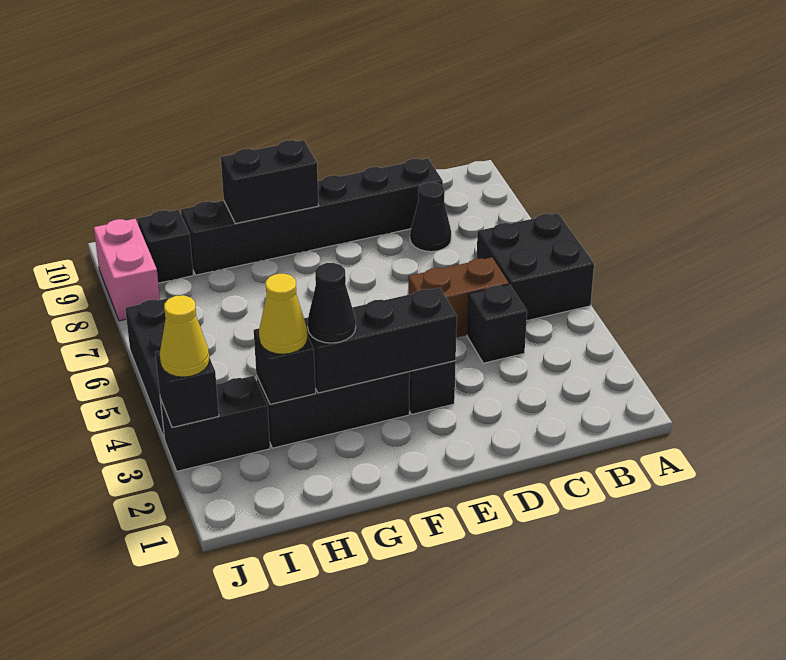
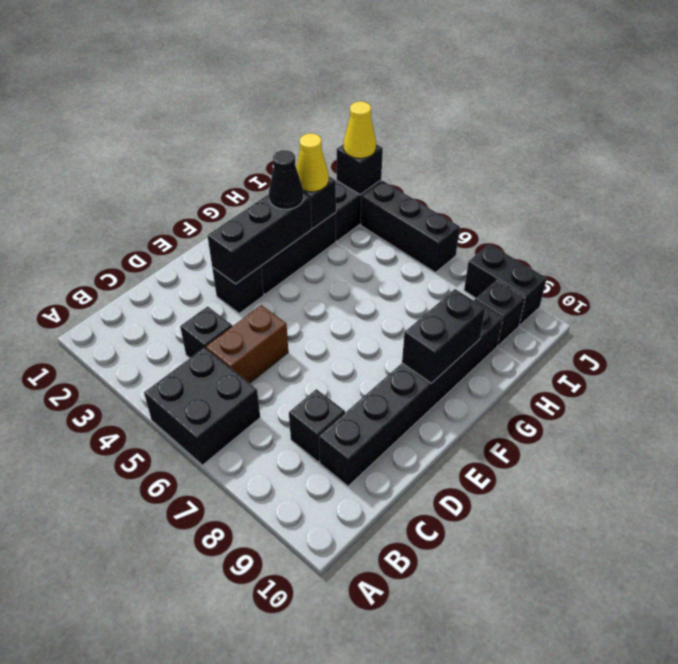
black cone C8 level 1 -> black brick C8 level 1
pink brick J8:J9 level 1 -> black brick J8:J9 level 1

